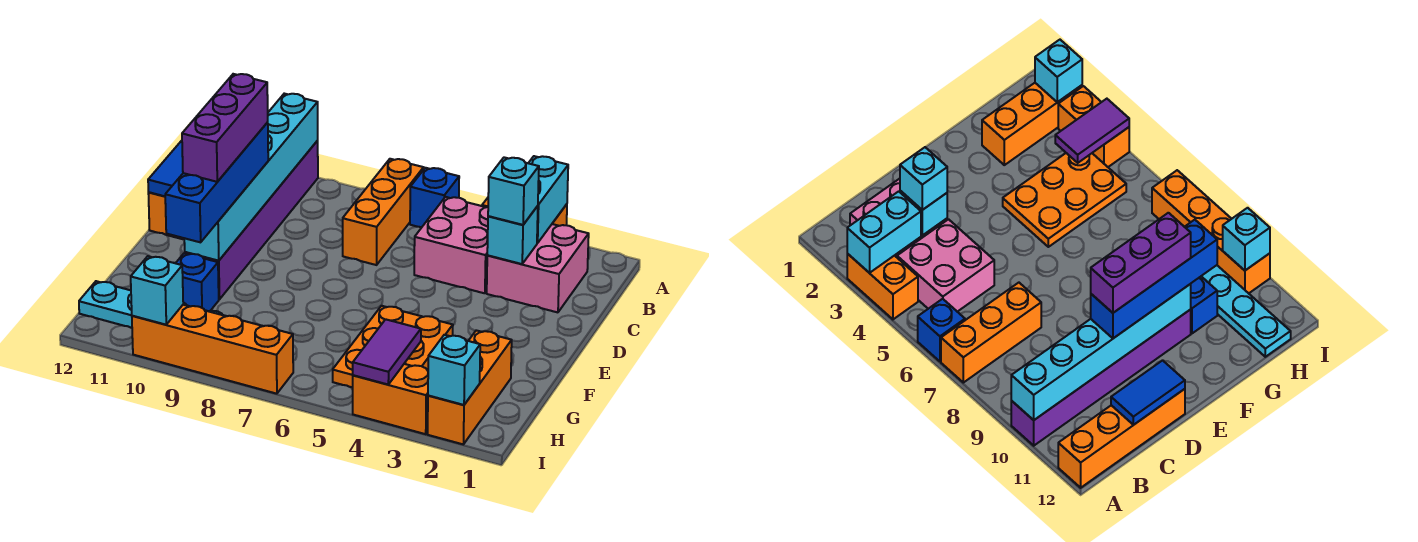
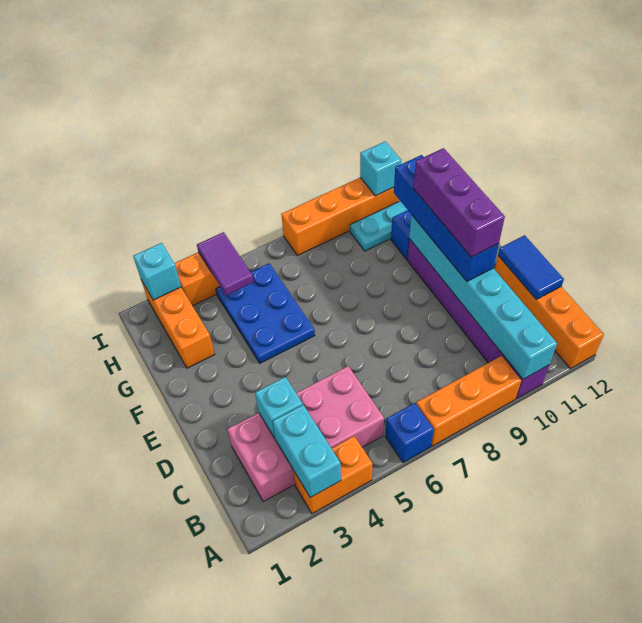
orange brick A7:C7 level 1 -> orange brick A7:A9 level 1
cyan brick C3 level 3 -> none
orange plate F4:H5 level 1 -> blue plate F4:H5 level 1

